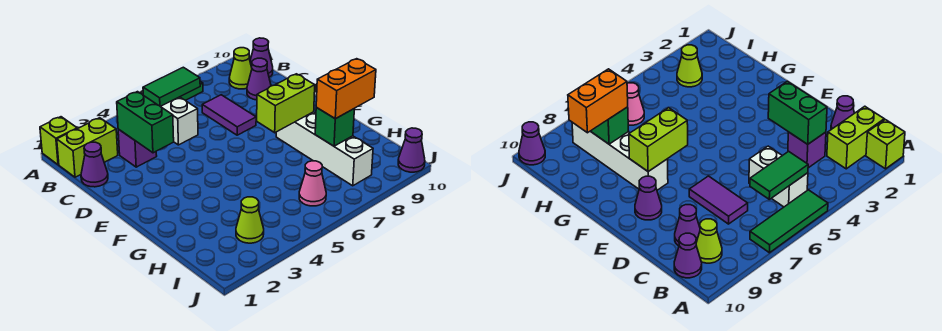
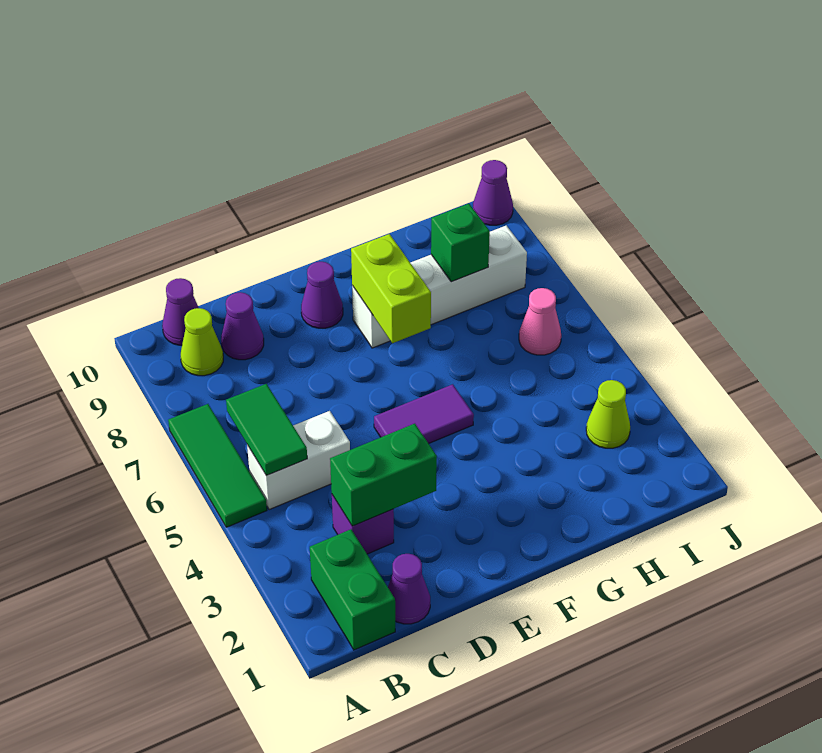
lime brick A1 level 1 -> none
lime brick B1:B2 level 1 -> green brick B1:B2 level 1
purple tile C7:D7 level 1 -> purple tile E5:F5 level 1
orange brick H8:H9 level 3 -> none

